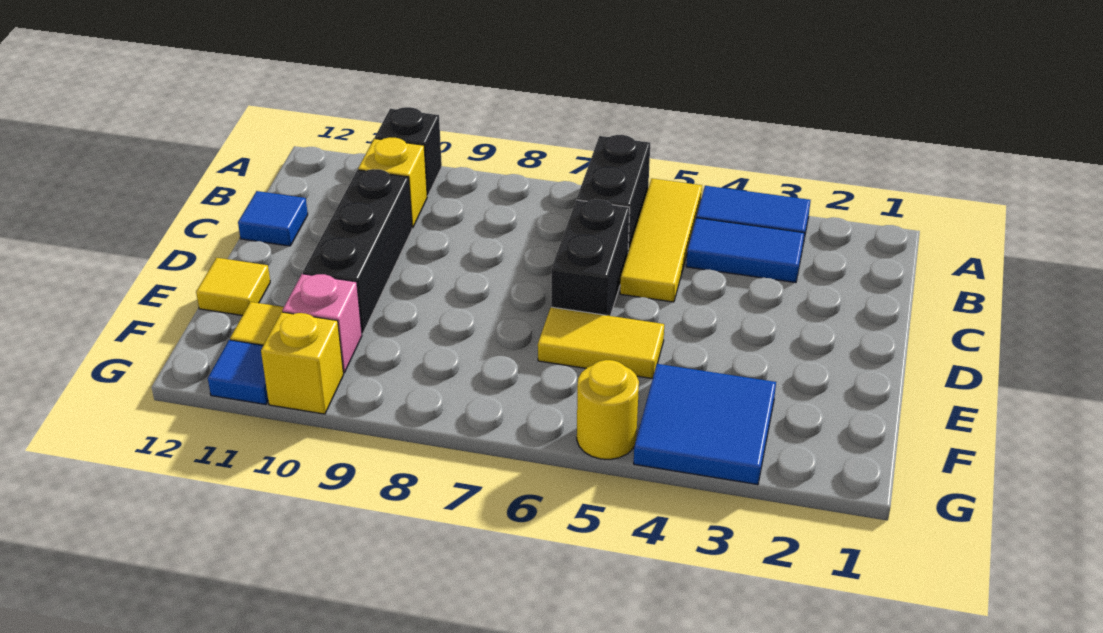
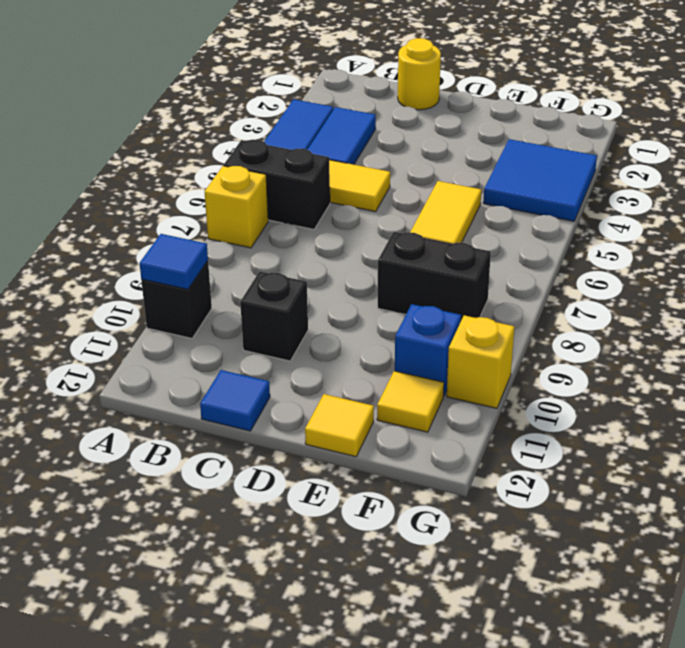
yellow brick B10 level 1 -> yellow brick A7 level 1
black brick C6:D6 level 1 -> black brick E8:F8 level 1
black brick C10:E10 level 1 -> black brick C10 level 1
pink brick F10 level 1 -> blue brick F10 level 1
yellow round brick G5 level 1 -> yellow round brick C1 level 1
blue tile G11 level 1 -> blue tile A10 level 2

